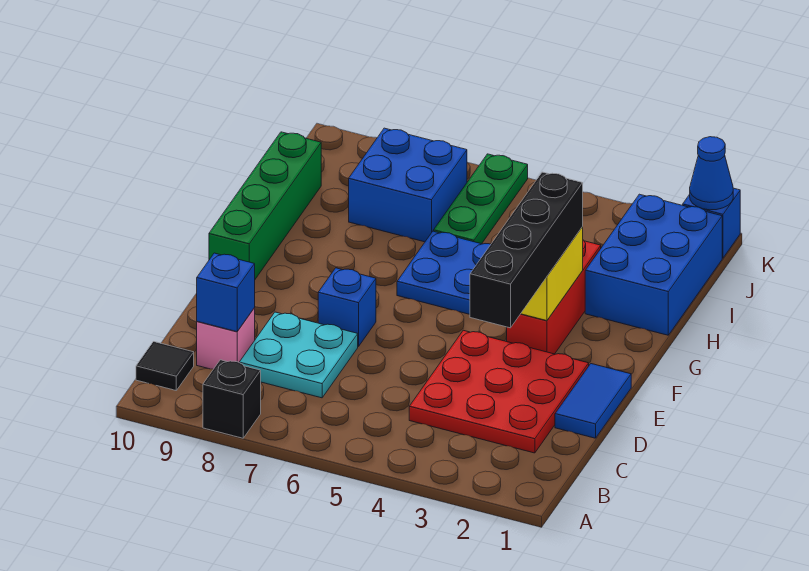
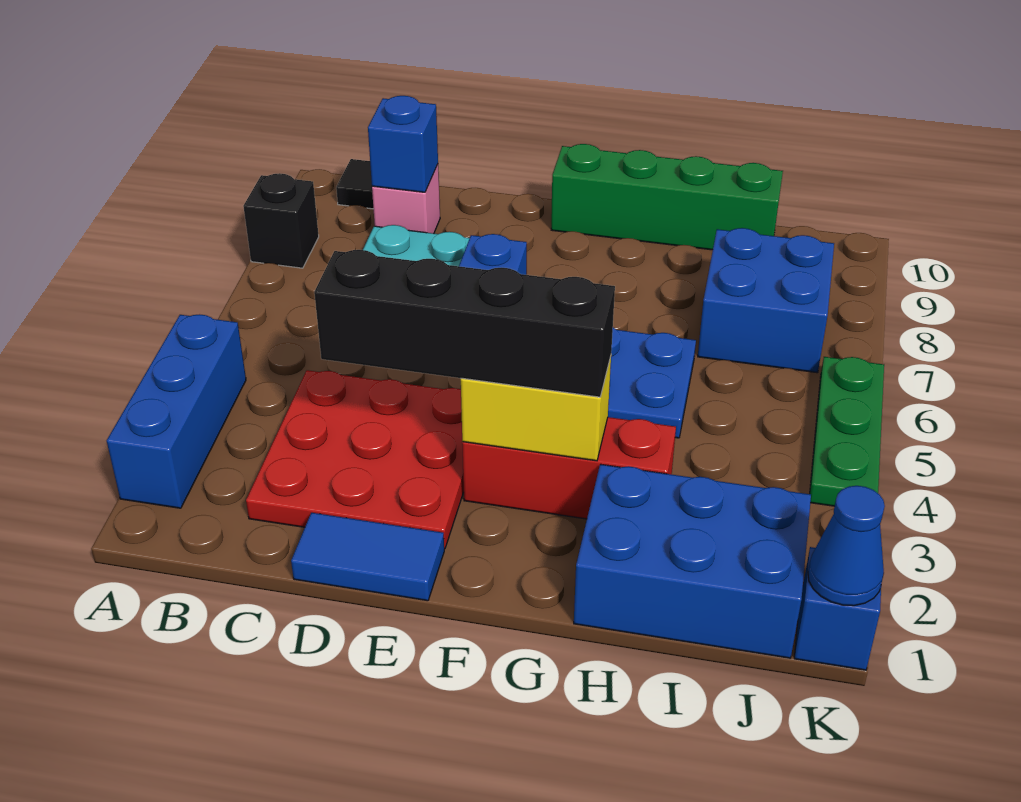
none -> blue brick A2:A4 level 1
green plate I6:K6 level 1 -> green plate K4:K6 level 1

